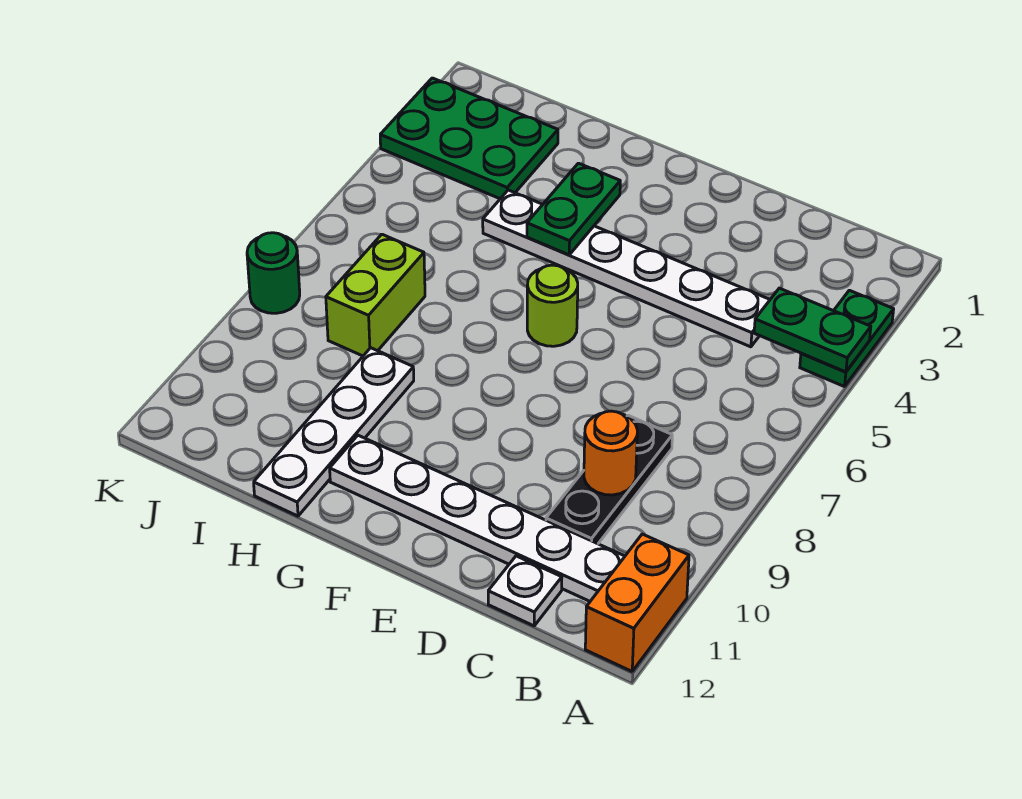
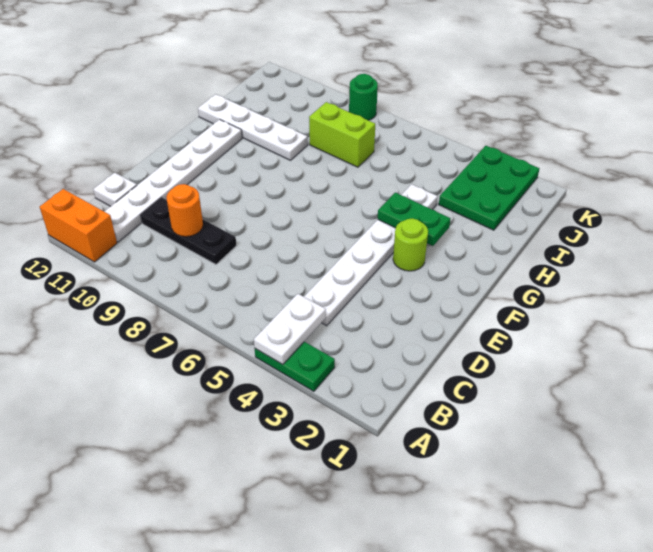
green plate A4:B4 level 2 -> white plate A4:B4 level 2
lime round brick F6 level 1 -> lime round brick F3 level 1

